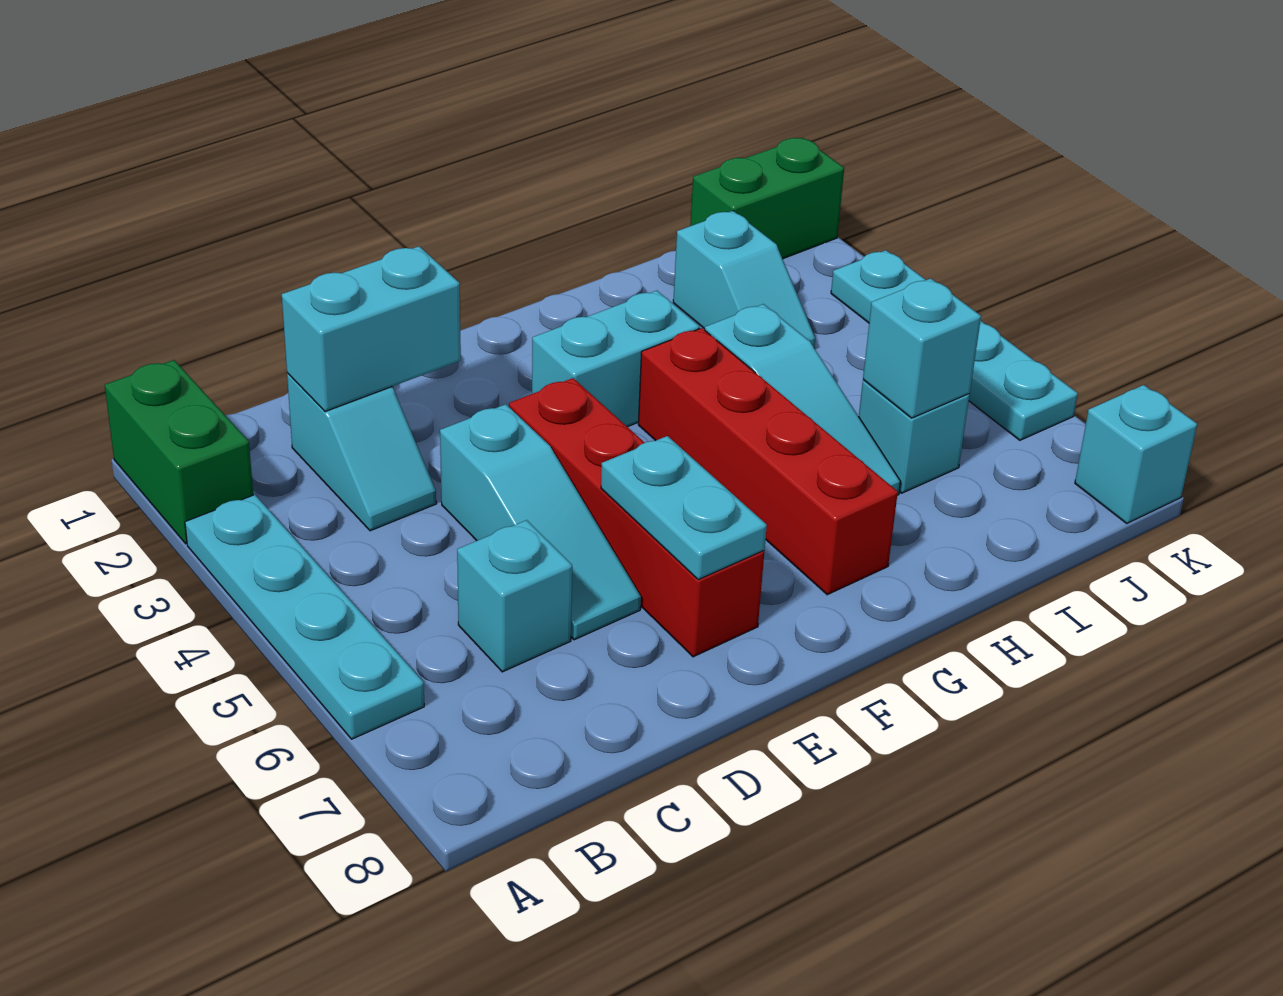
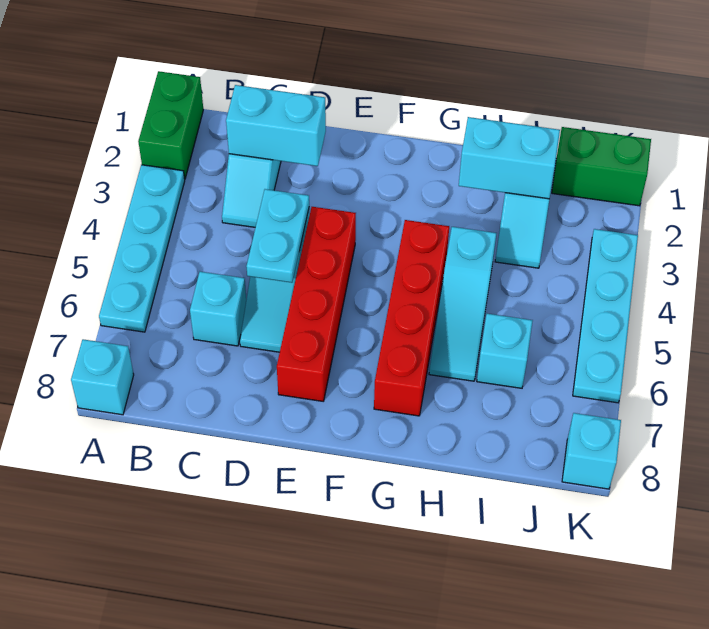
cyan plate E6:E7 level 2 -> cyan plate D4:D5 level 2
cyan brick F3:G3 level 1 -> cyan brick H2:I2 level 2
cyan brick I6 level 2 -> cyan brick A8 level 1

